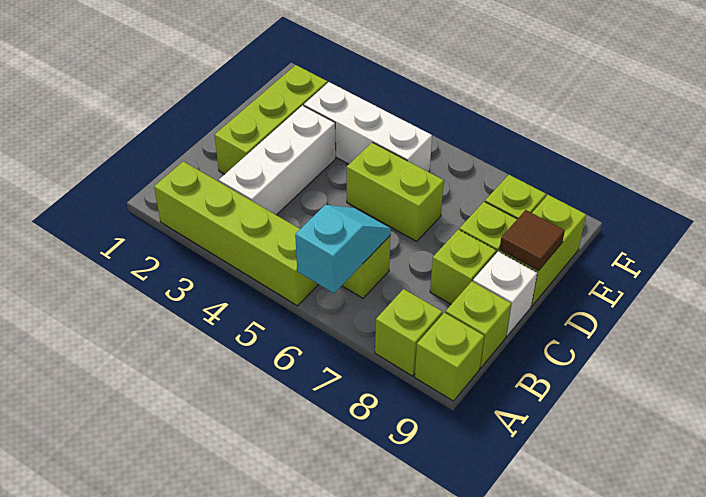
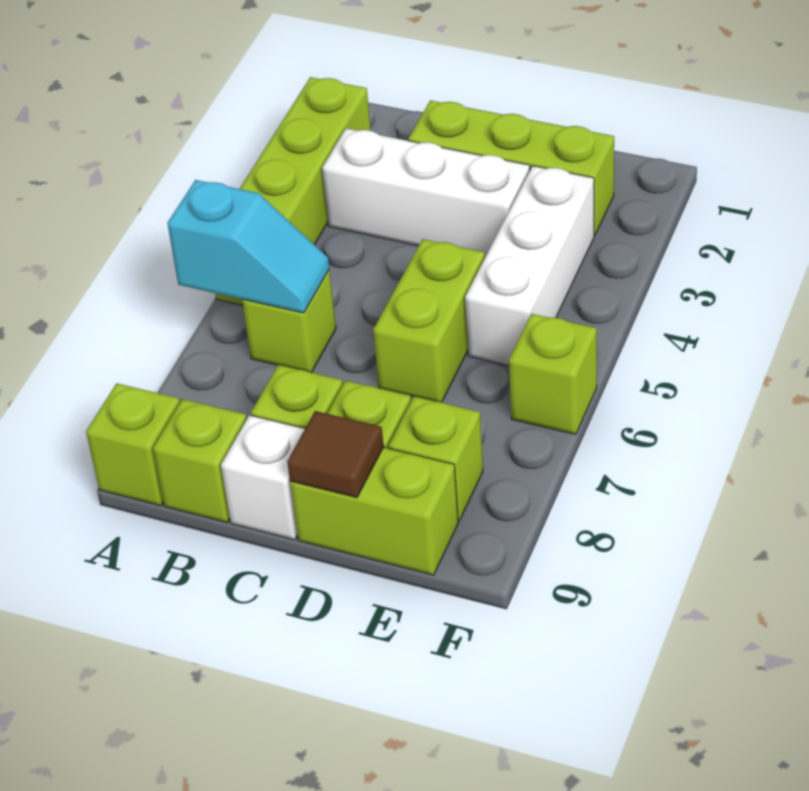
lime brick A8 level 1 -> lime brick F6 level 1

